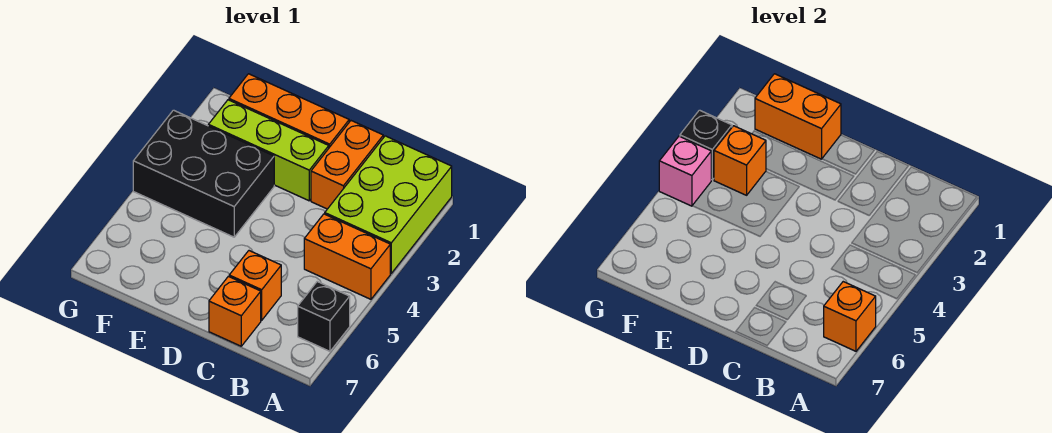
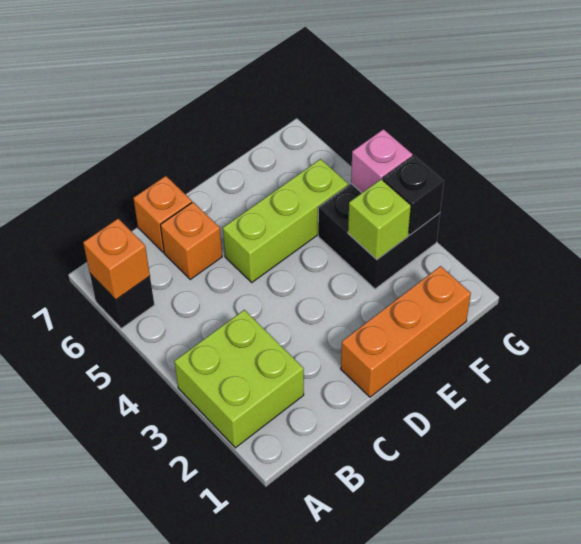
lime brick A1:B3 level 1 -> lime brick A2:B3 level 1
orange brick A4:B4 level 1 -> none
orange brick C1:C2 level 1 -> none
lime brick D2:F2 level 1 -> lime brick D5:F5 level 1
orange brick E1:F1 level 2 -> none
black brick E3:G4 level 1 -> black brick F3:G4 level 1
orange brick F3 level 2 -> lime brick F3 level 2

